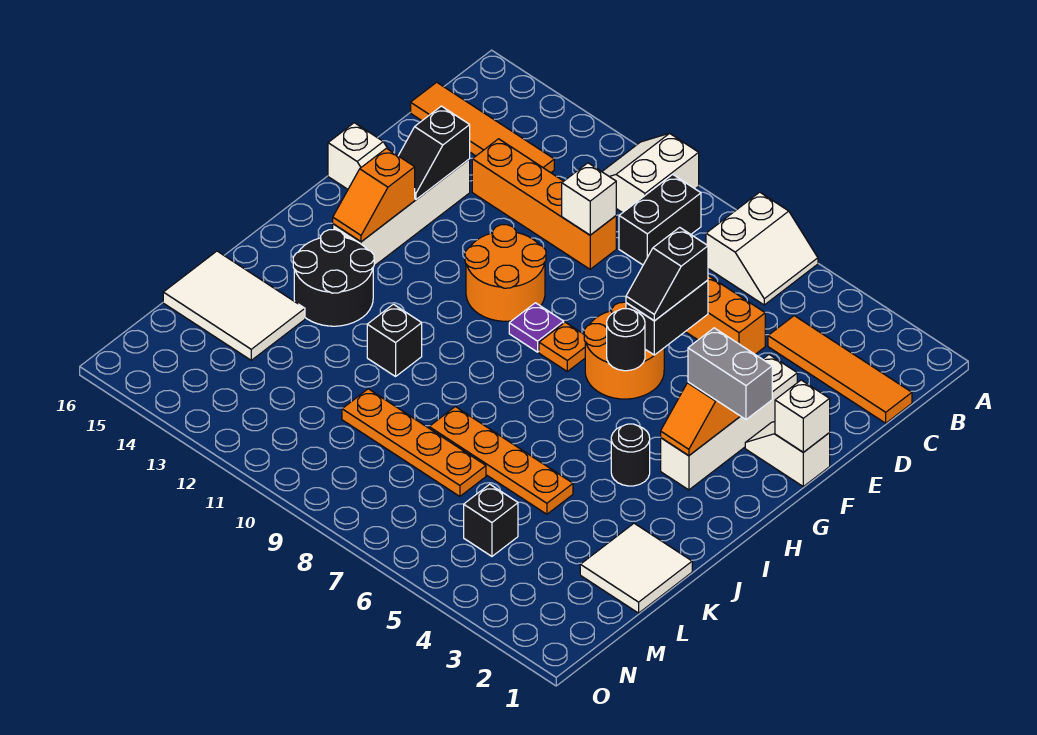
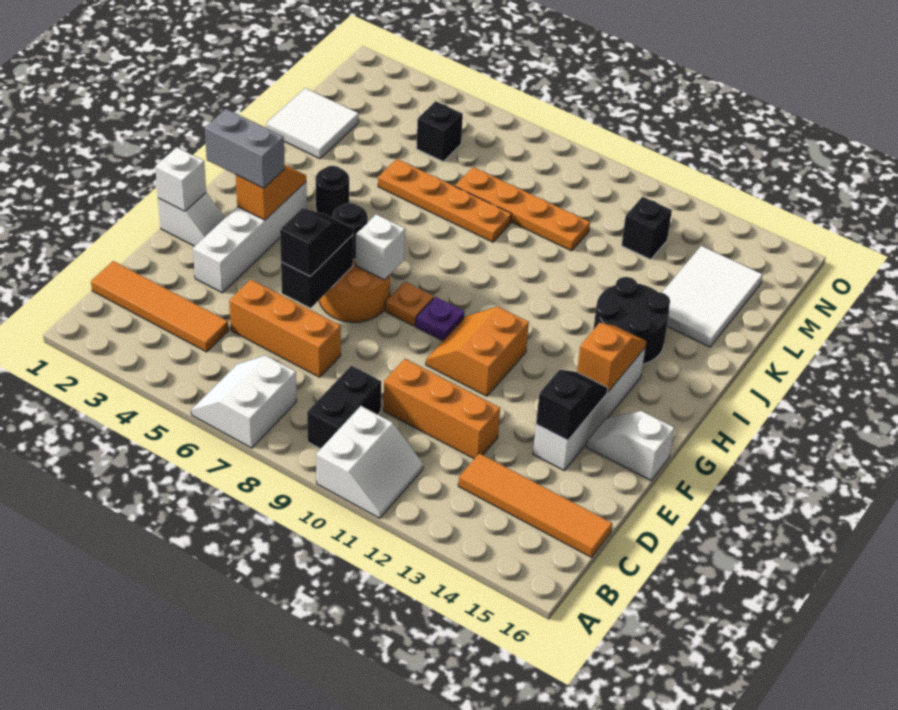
orange brick D10:D13 level 1 -> orange brick D10:D12 level 1
white brick D10 level 2 -> white brick G7 level 2
orange round brick F10:G11 level 1 -> orange slope F10:G11 level 1 top 11
black brick J11 level 1 -> black brick M12 level 1
white tile K14:L16 level 1 -> white tile K14:M15 level 1

